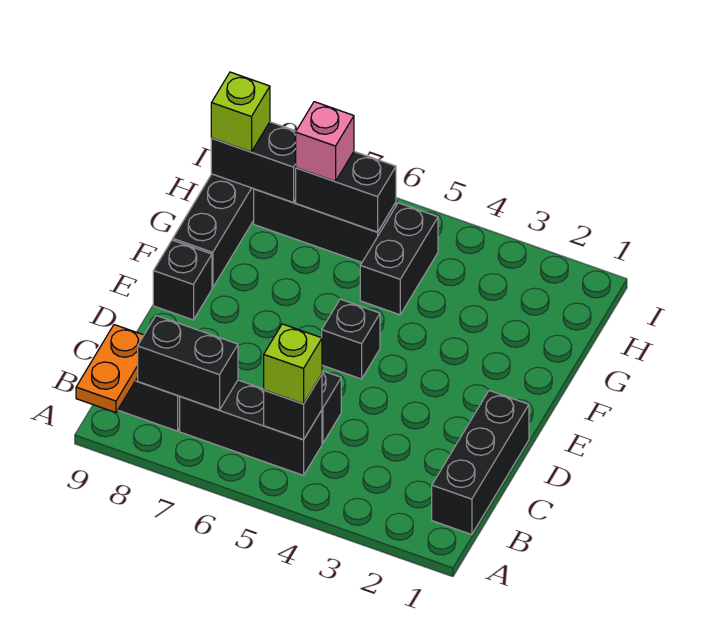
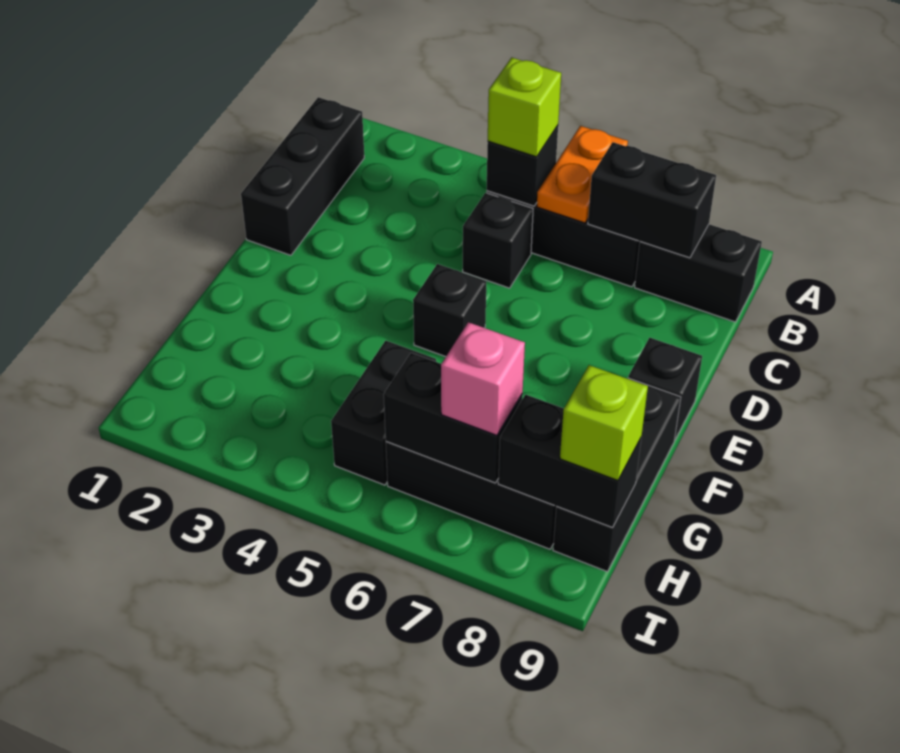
orange plate A9:B9 level 2 -> orange plate A6:B6 level 2

